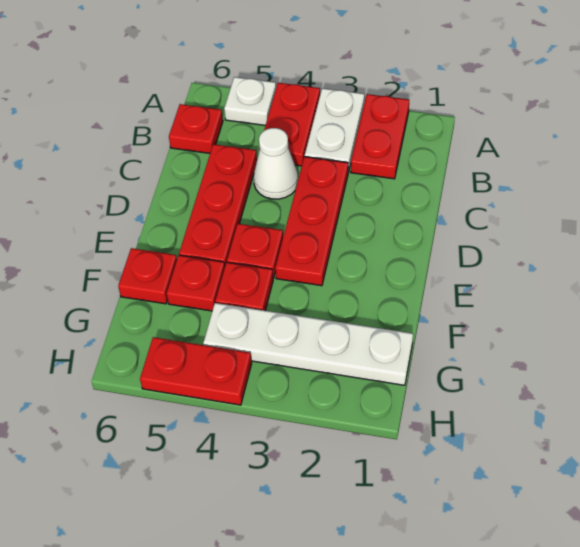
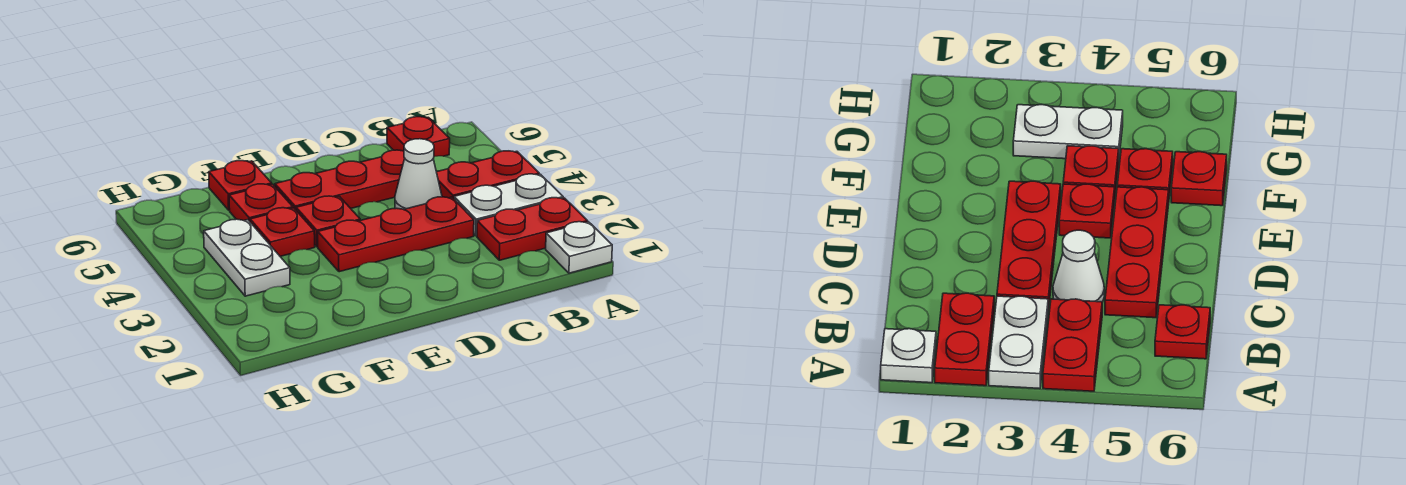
white plate A5 level 1 -> white plate A1 level 1
white plate G1:G4 level 1 -> white plate G3:G4 level 1
red plate H4:H5 level 1 -> none

